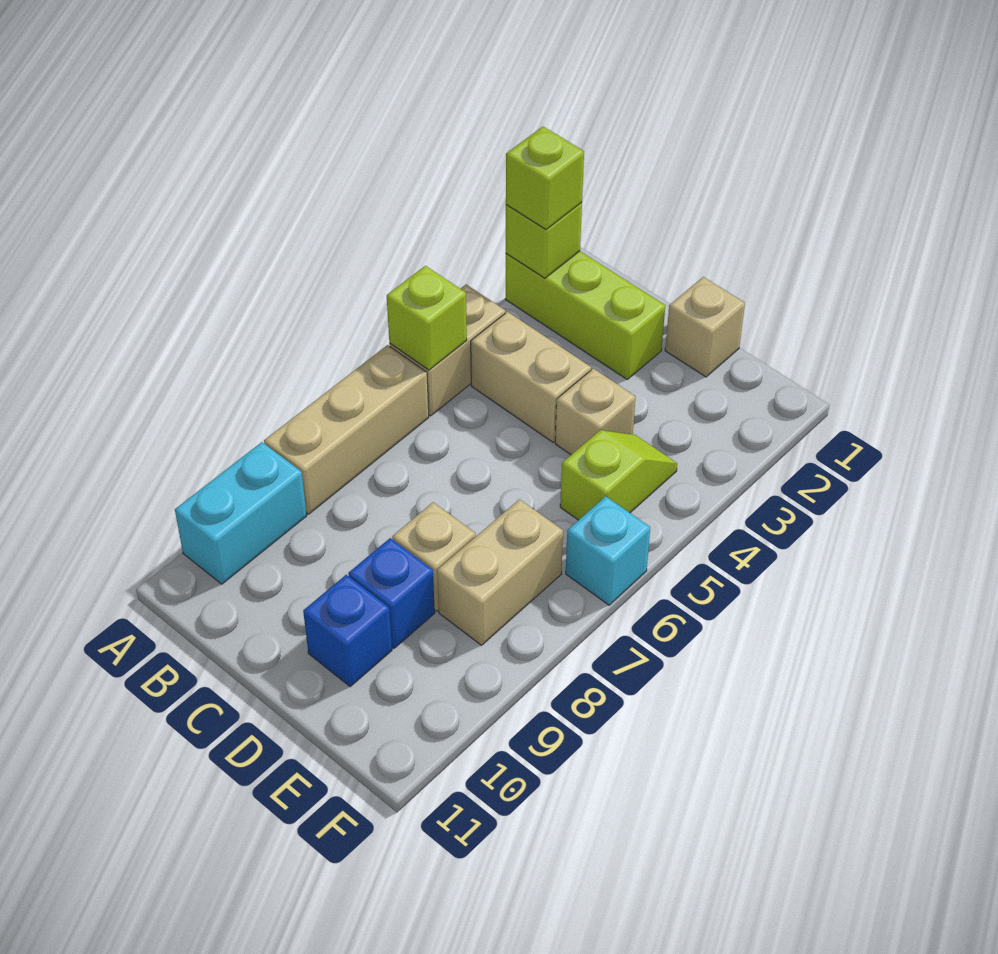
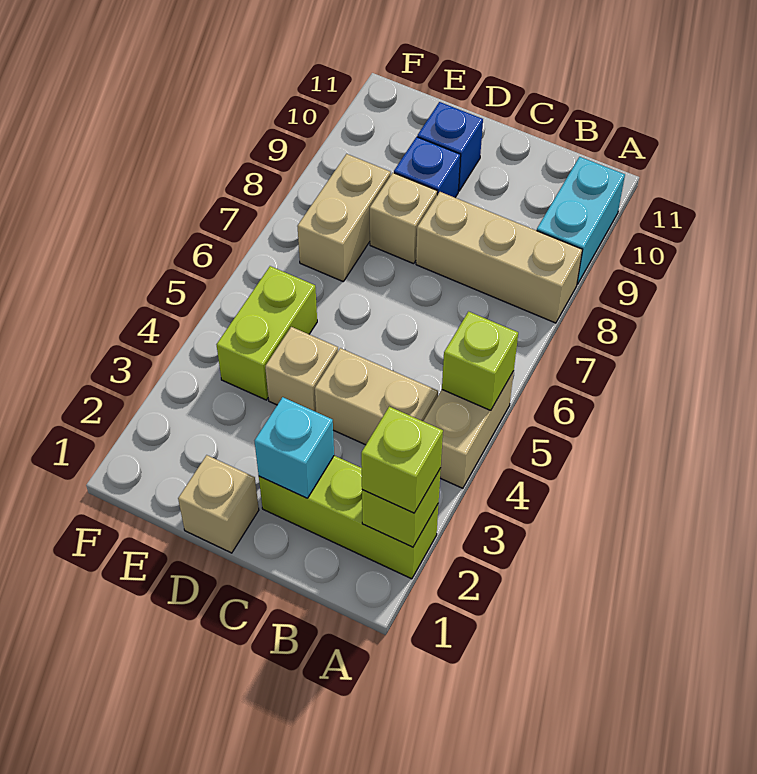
tan brick A6:A8 level 1 -> tan brick A8:C8 level 1
lime slope E4:E5 level 1 top 5 -> lime brick E4:E5 level 1
cyan brick F6 level 1 -> cyan brick C2 level 2

